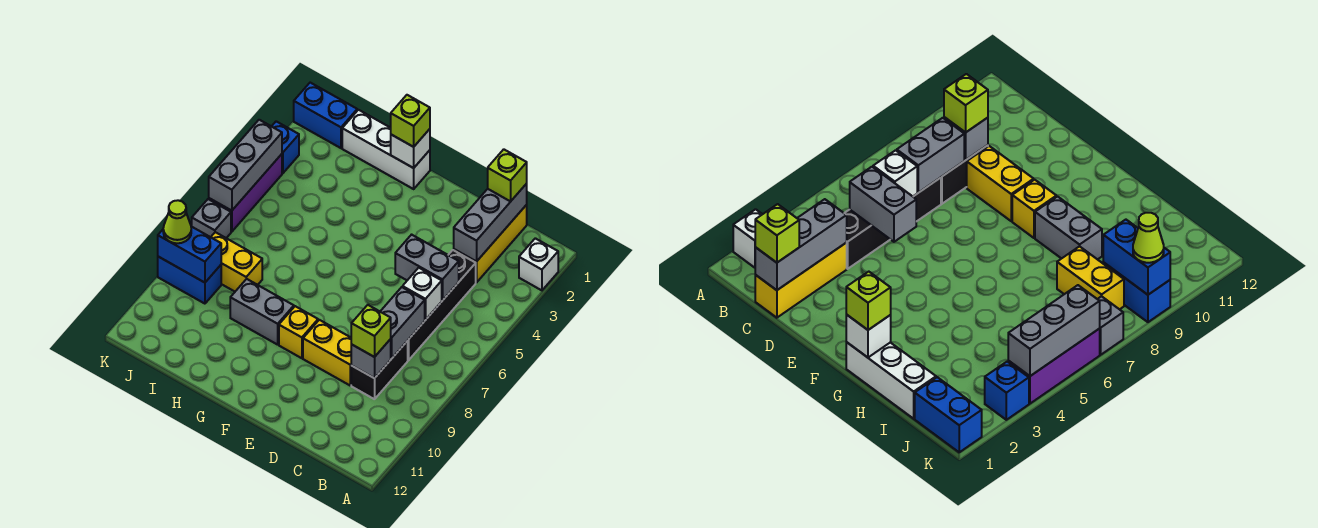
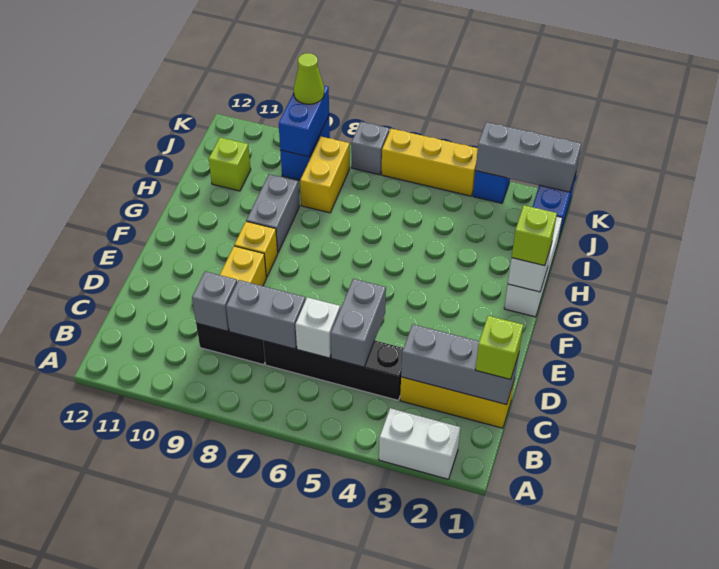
white brick A2 level 1 -> white brick A2:A3 level 1
lime brick C9 level 3 -> lime brick I11 level 1
purple brick K4:K6 level 1 -> yellow brick K4:K6 level 1
grey brick K4:K6 level 2 -> grey brick K1:K3 level 2

